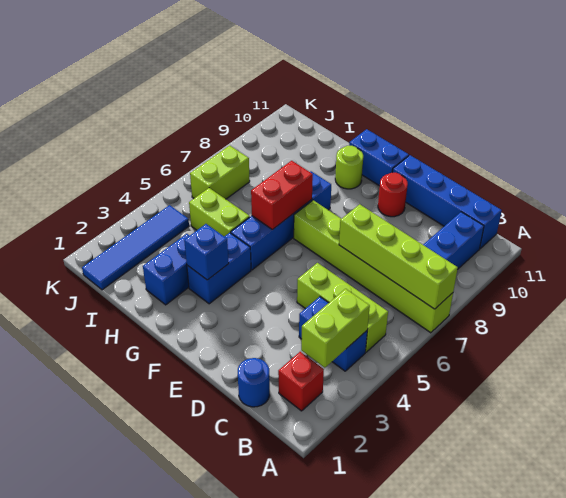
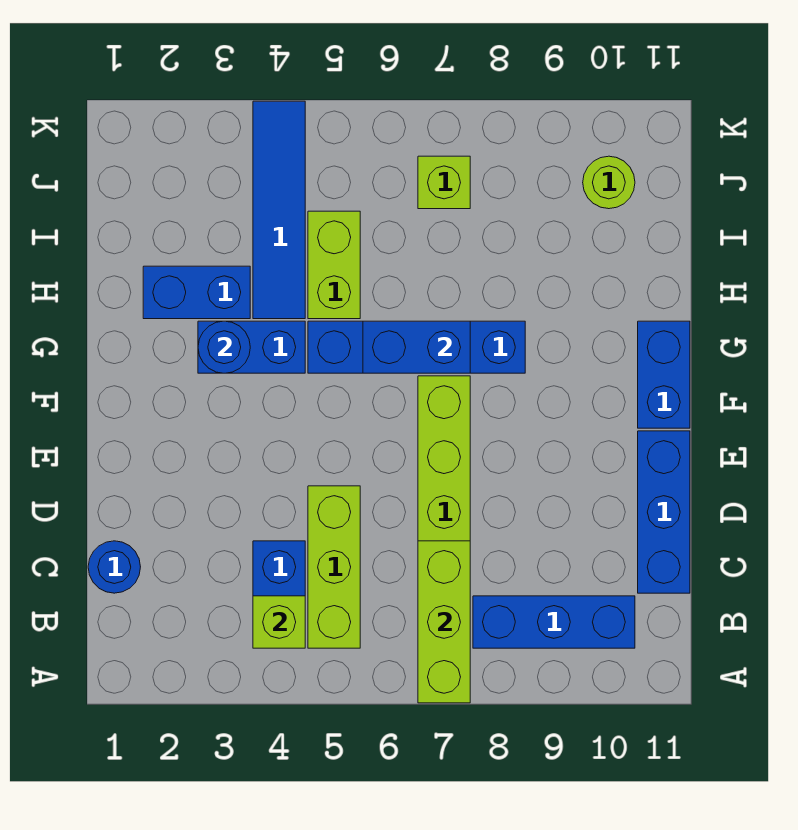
lime brick A7:D7 level 2 -> lime brick A7:C7 level 2
red brick B2 level 1 -> none
lime brick B3:B4 level 2 -> lime brick B4 level 2
blue brick B11:E11 level 1 -> blue brick C11:E11 level 1
red round brick E10 level 1 -> none
blue brick G3 level 2 -> blue round brick G3 level 2
red brick G6:G7 level 2 -> blue brick G6:G7 level 2
lime round brick G10 level 1 -> lime round brick J10 level 1
blue tile J1:J4 level 1 -> blue tile H4:K4 level 1
lime brick J6:J7 level 1 -> lime brick J7 level 1

